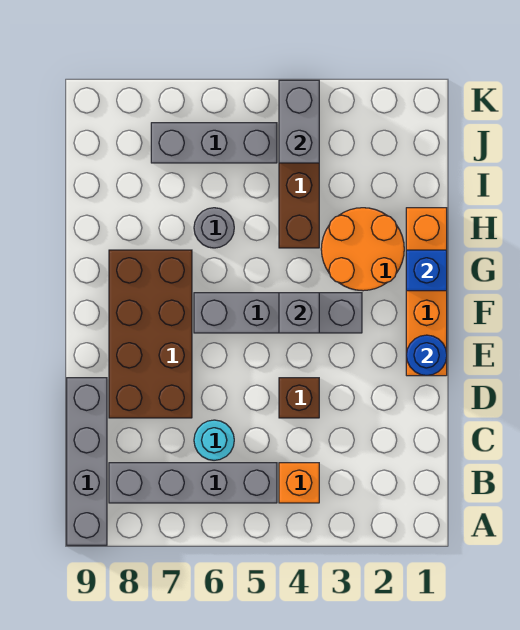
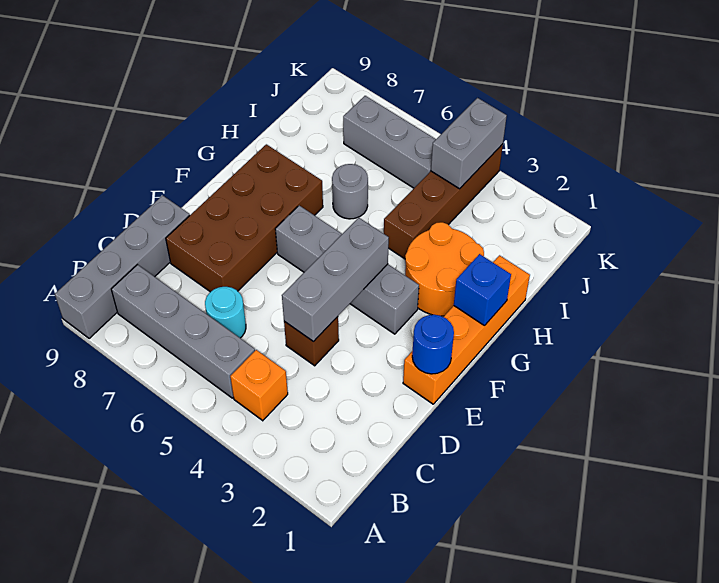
grey brick F4 level 2 -> grey brick D4:F4 level 2

